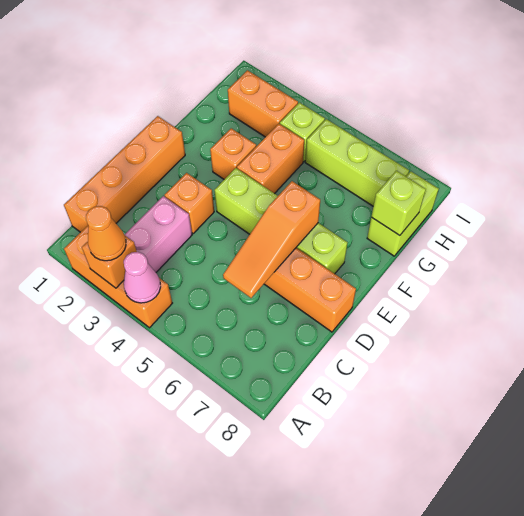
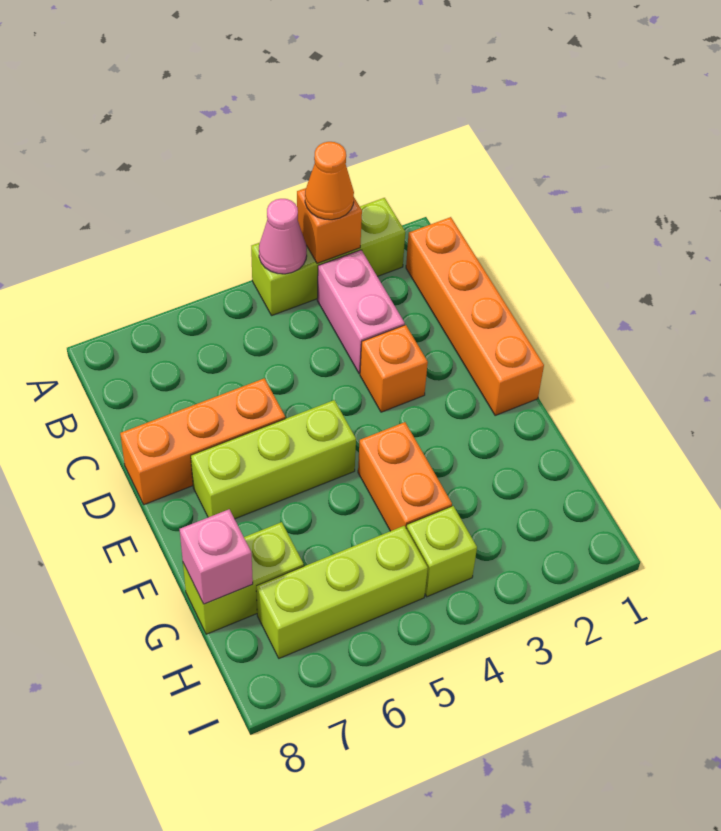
orange brick A2:A4 level 1 -> lime brick A2:A4 level 1
orange slope C6:E6 level 2 top E -> none
lime brick E4:E7 level 1 -> lime brick E5:E7 level 1
orange brick F3 level 1 -> none
lime brick G8:H8 level 1 -> lime brick G7:G8 level 1
lime brick G8 level 2 -> pink brick G8 level 2
orange brick H2:H3 level 1 -> none

